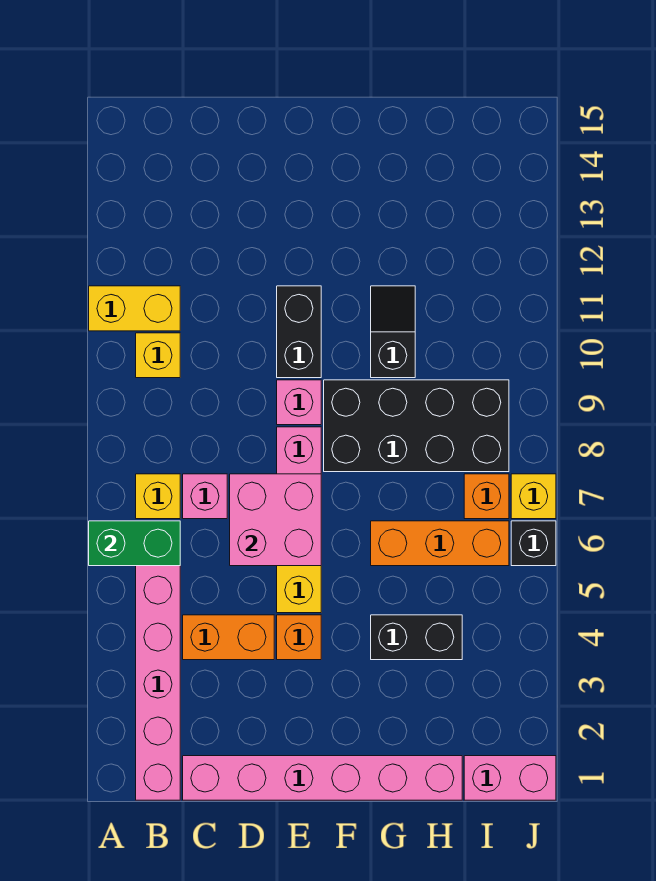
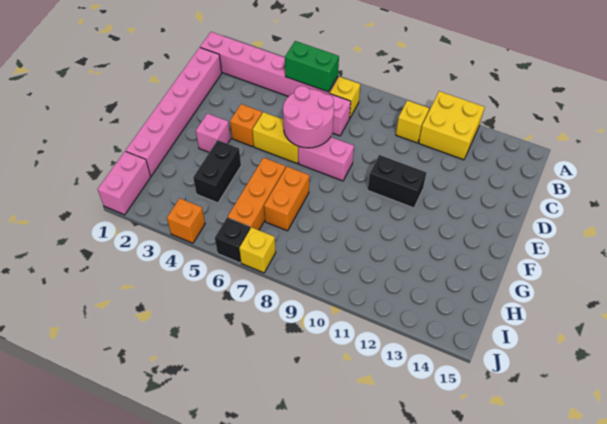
green brick A6:B6 level 2 -> green brick B5:B6 level 2
yellow brick A11:B11 level 1 -> yellow brick A11:B12 level 1
orange brick C4:D4 level 1 -> orange brick G7:H7 level 1
pink brick D6:E7 level 2 -> pink round brick D6:E7 level 2
pink brick E9 level 1 -> pink brick F3 level 1
black brick F8:I9 level 1 -> none
black slope G10:G11 level 1 top 10 -> none
orange brick I7 level 1 -> orange brick J4 level 1

